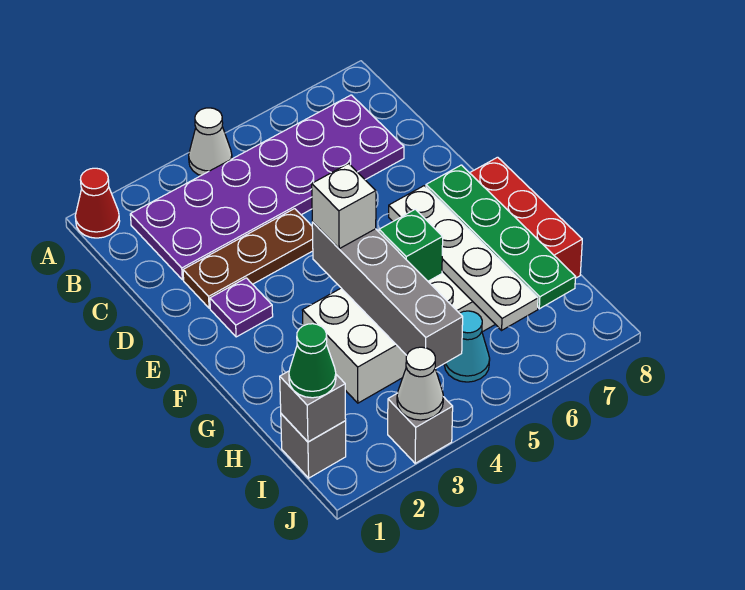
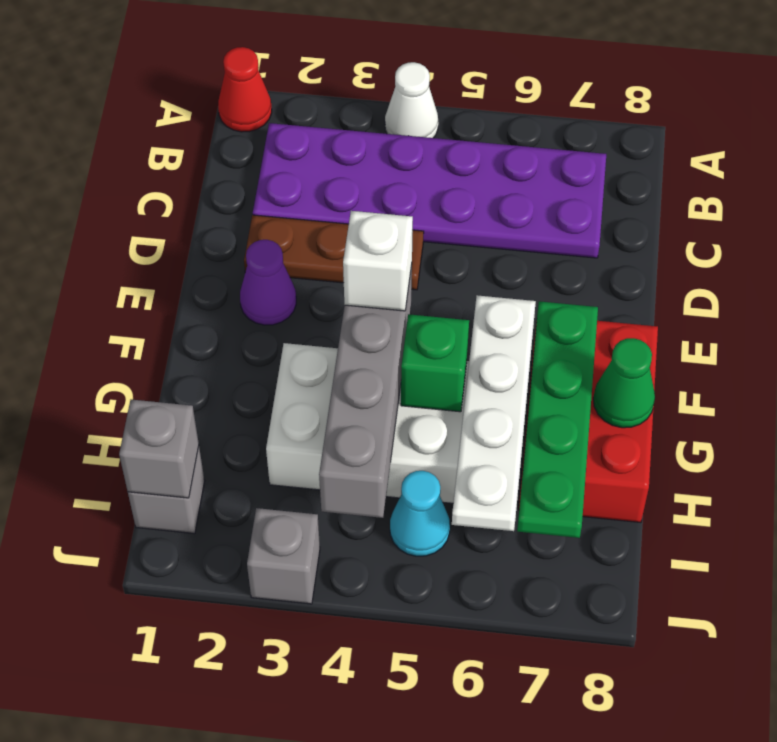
purple plate E2 level 1 -> purple cone E2 level 1
green cone I1 level 3 -> green cone G8 level 2
white cone J3 level 2 -> none

